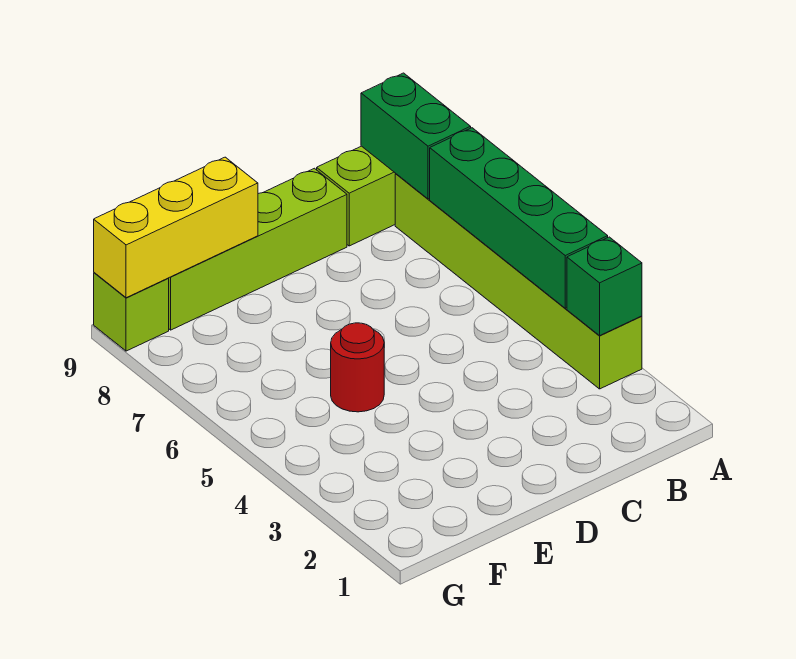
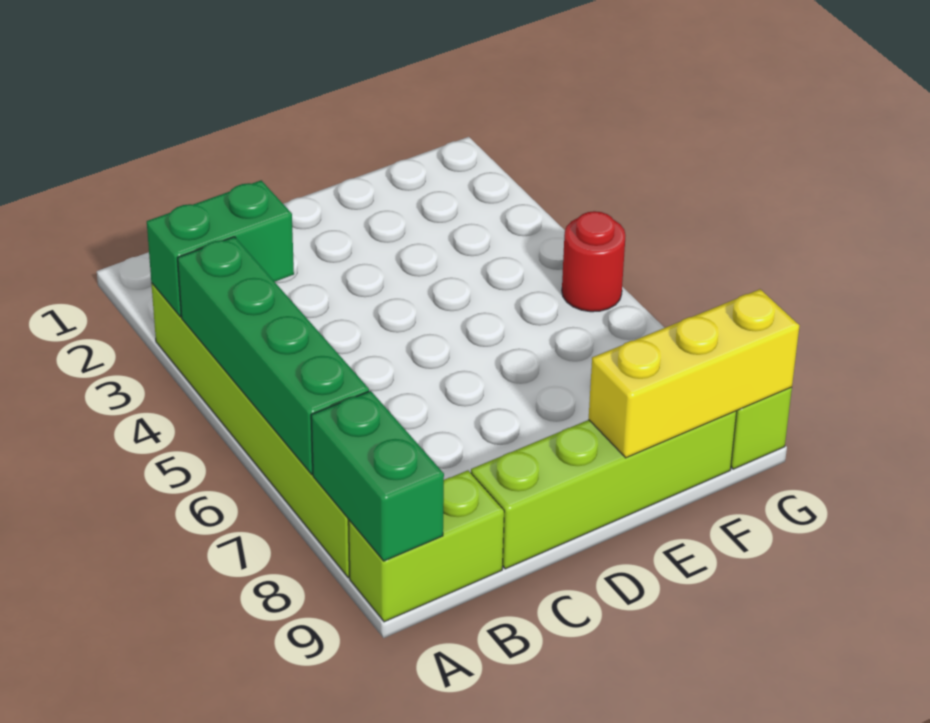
green brick A3 level 2 -> green brick A3:B3 level 2
red round brick E5 level 1 -> red round brick G5 level 1

